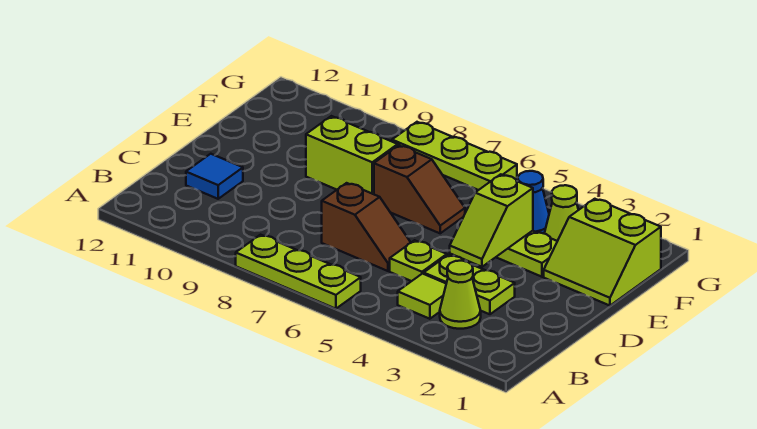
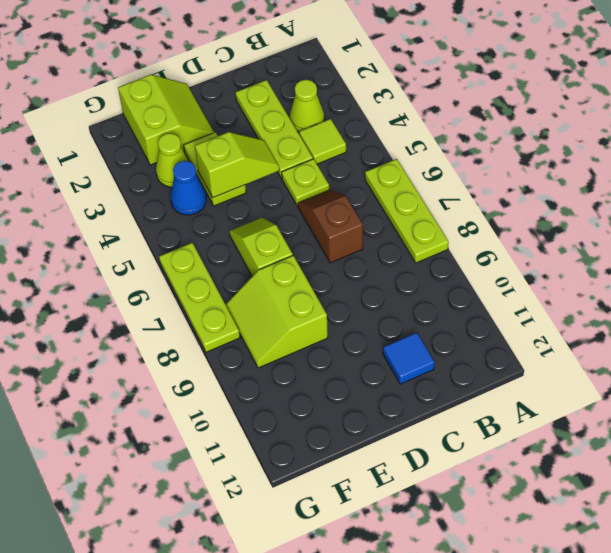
lime plate C3:C4 level 1 -> lime plate C2:C4 level 1
brown slope E6:E7 level 1 top 7 -> lime slope E6:E7 level 1 top 7

